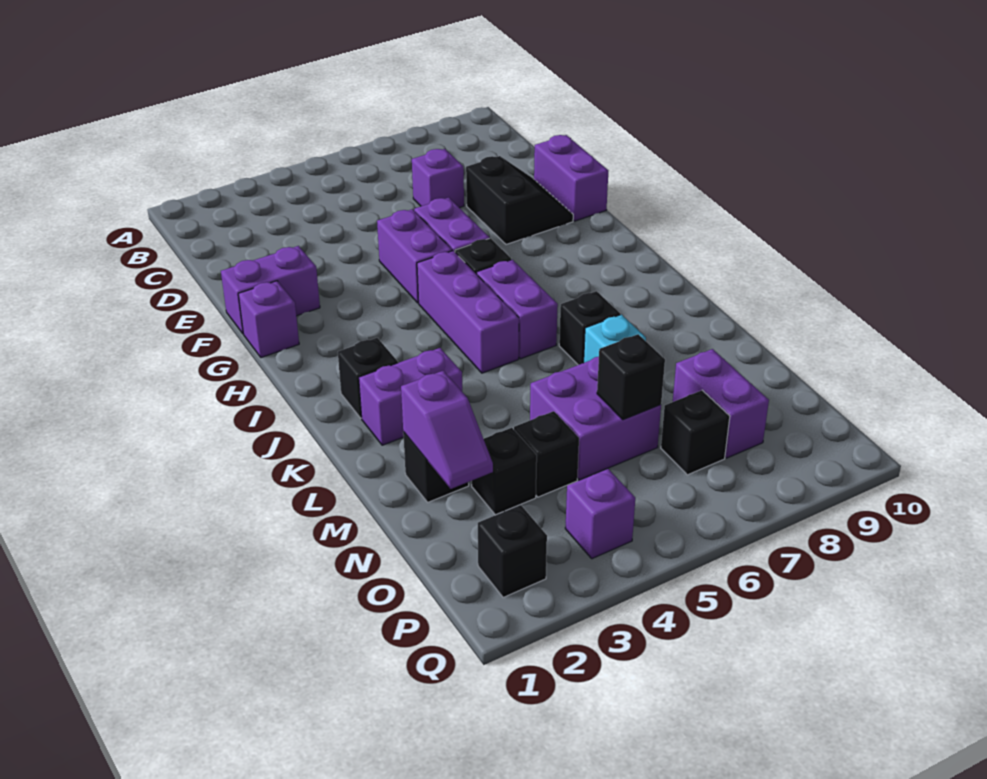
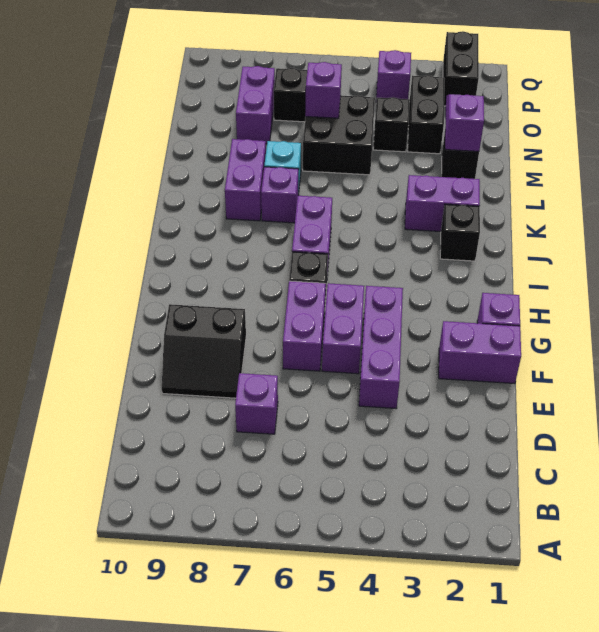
black slope E8:F9 level 1 top 8 -> black slope E8:F9 level 1 top F
purple brick E10:F10 level 1 -> purple brick K8:L8 level 1
purple brick H5:J5 level 1 -> purple brick E4:G4 level 1
black brick K7 level 1 -> purple brick K7 level 1
purple brick M5:N6 level 1 -> black brick M5:N6 level 1
black brick N3 level 1 -> black brick N3:O3 level 1
black brick N6 level 2 -> purple brick N6 level 2
black brick P2 level 1 -> black brick P2:Q2 level 1

